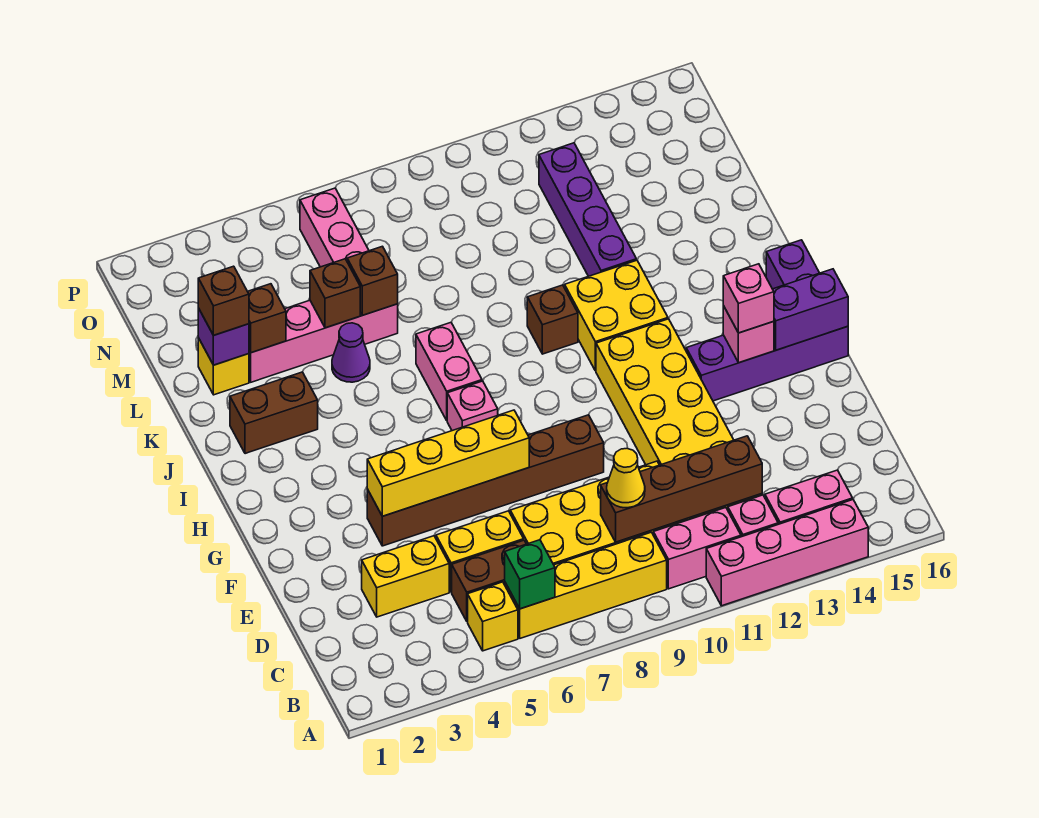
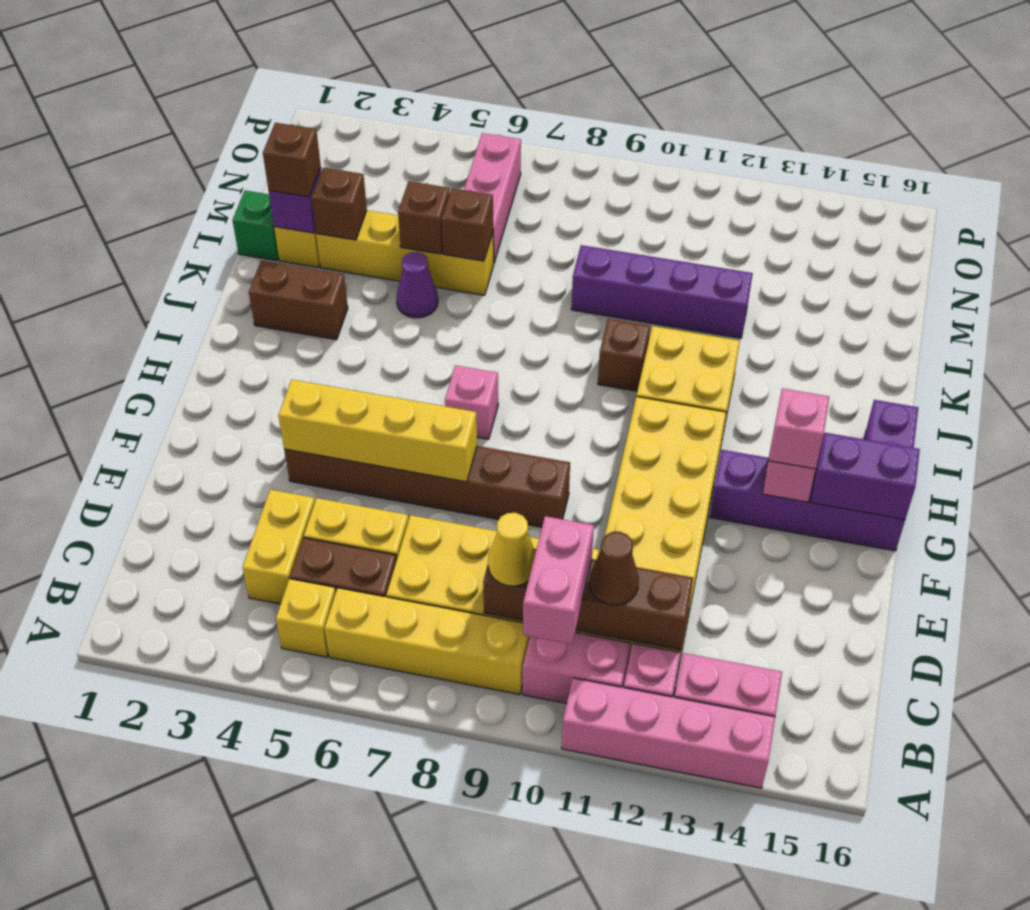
green brick B6 level 2 -> green brick L1 level 1
none -> brown cone C11 level 3
yellow brick D3:D4 level 1 -> yellow brick C4:D4 level 1
pink brick I7:J7 level 1 -> pink brick B10:C10 level 3
purple brick K12:N12 level 1 -> purple brick L9:L12 level 1
pink brick L3:L6 level 1 -> yellow brick L3:L6 level 1

